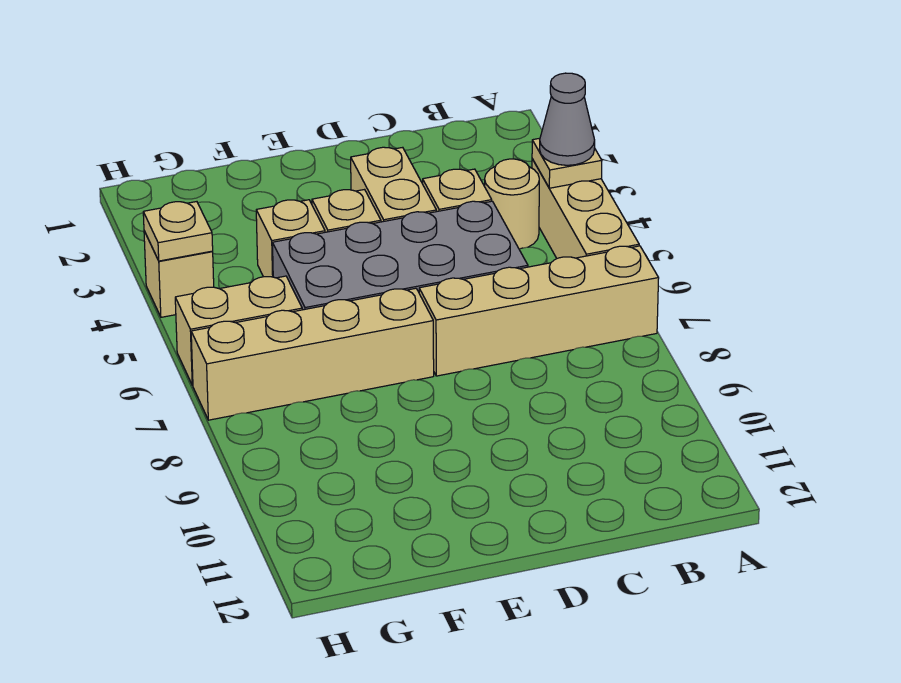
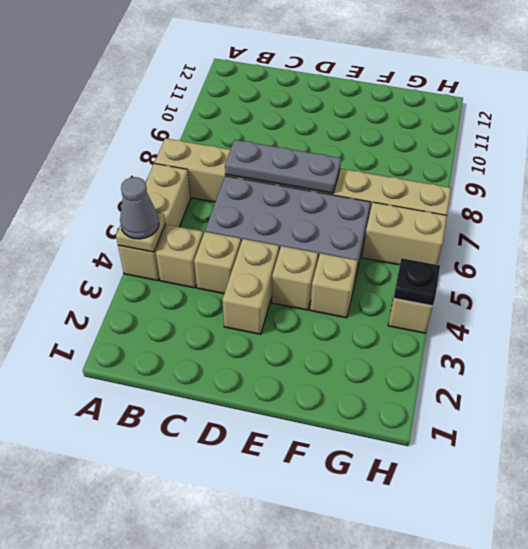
tan round brick B4 level 1 -> tan brick B4 level 1
none -> grey plate C7:E7 level 2
tan plate H4 level 2 -> black plate H4 level 2

